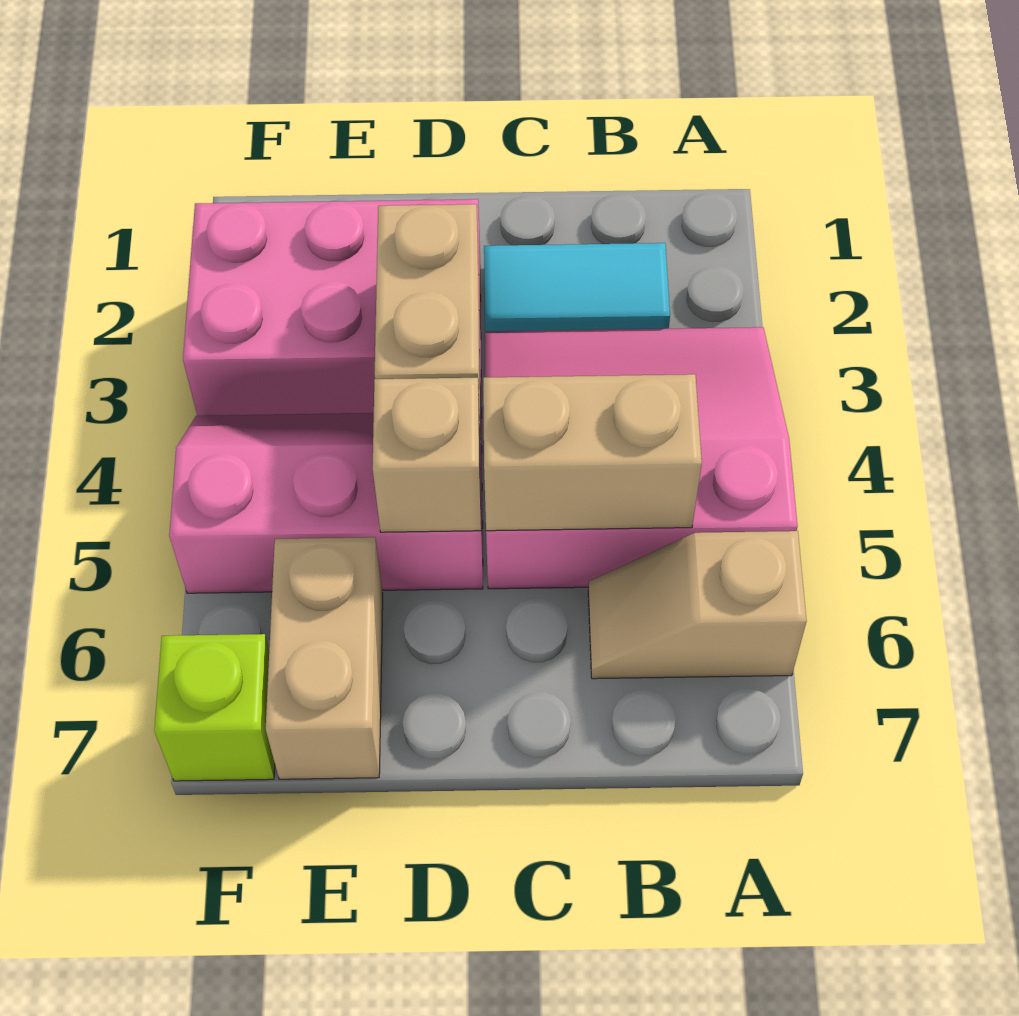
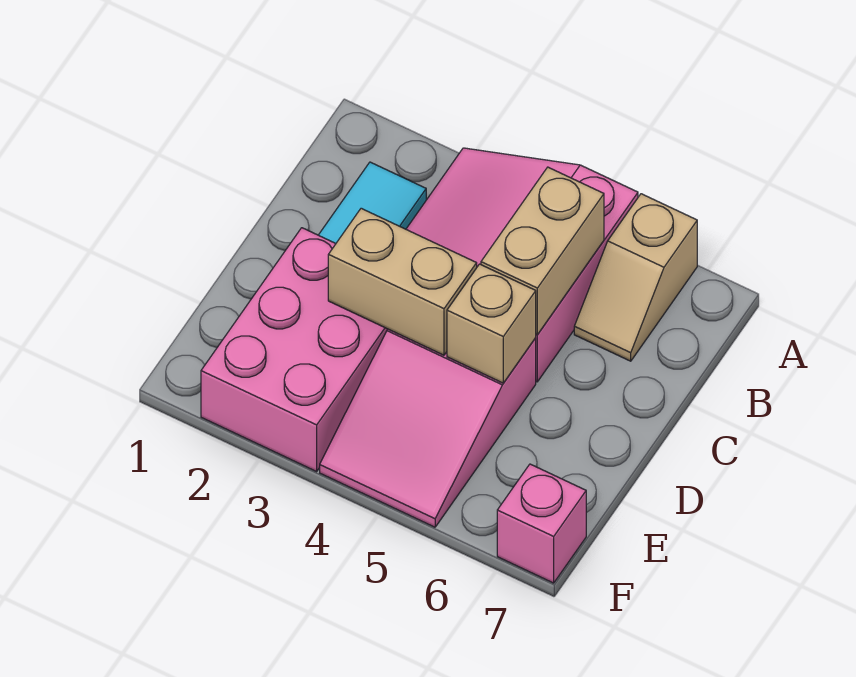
pink slope D4:F5 level 1 top 5 -> pink slope D4:F5 level 1 top D
tan brick E6:E7 level 1 -> none
lime brick F7 level 1 -> pink brick F7 level 1

